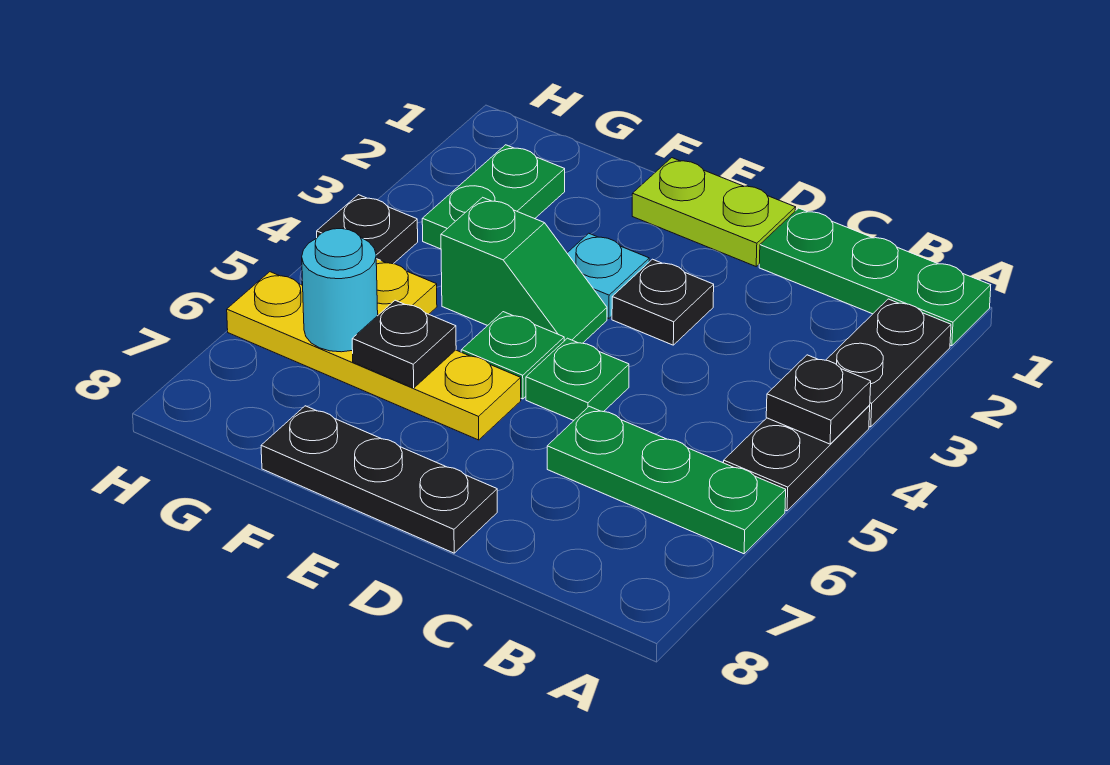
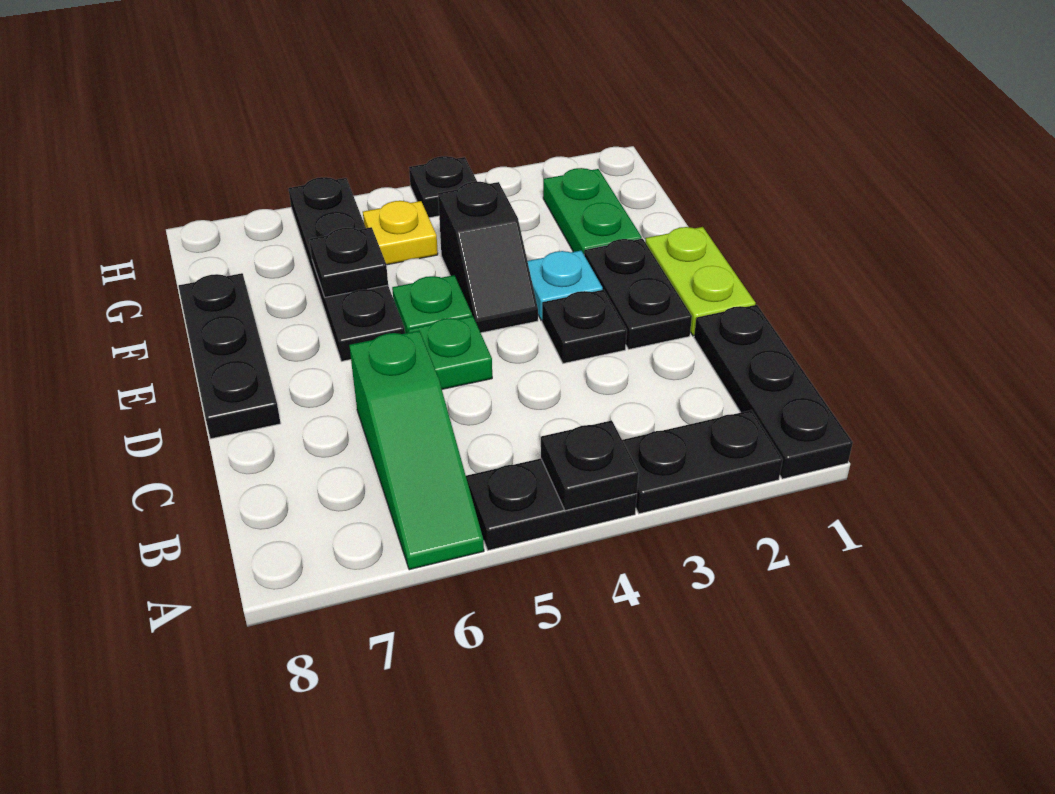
green plate A1:C1 level 1 -> black plate A1:C1 level 1
green plate A6:C6 level 1 -> green slope A6:C6 level 1 top C
none -> black plate D2:E2 level 1
green slope E4:F4 level 1 top F -> black slope E4:F4 level 1 top F
yellow plate E6:H6 level 1 -> black plate E6:H6 level 1
green plate G2:G3 level 1 -> green plate F2:G2 level 1
cyan round brick G6 level 2 -> none

